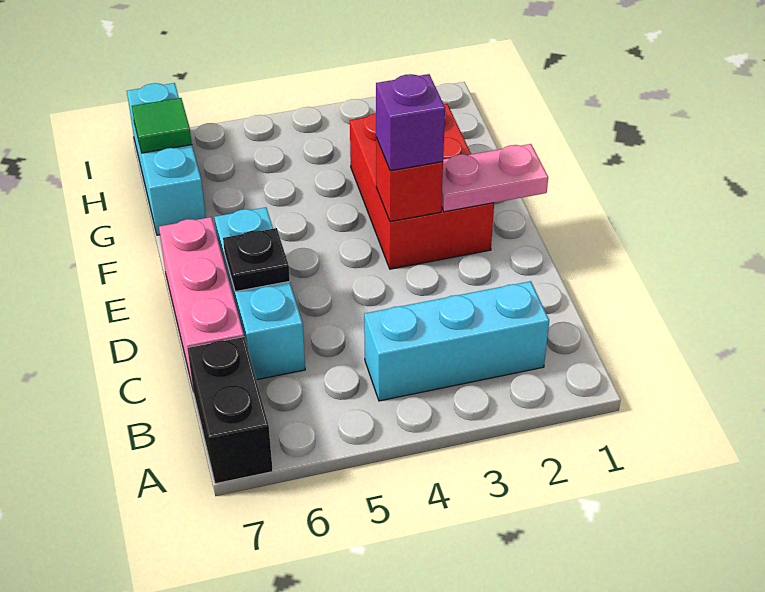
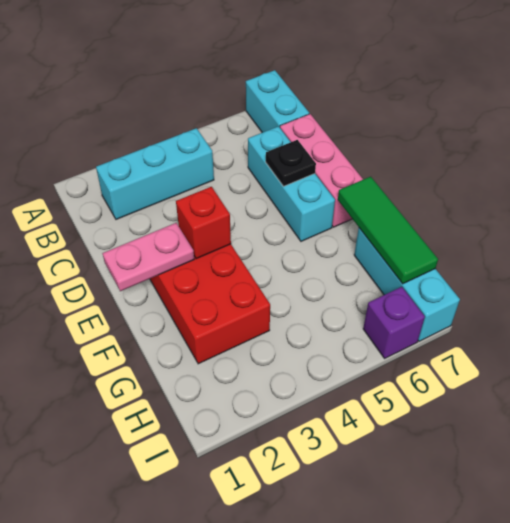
black brick A7:B7 level 1 -> cyan brick A7:B7 level 1
purple brick E3 level 3 -> purple brick I6 level 1
green tile H7 level 2 -> green tile F7:H7 level 2

